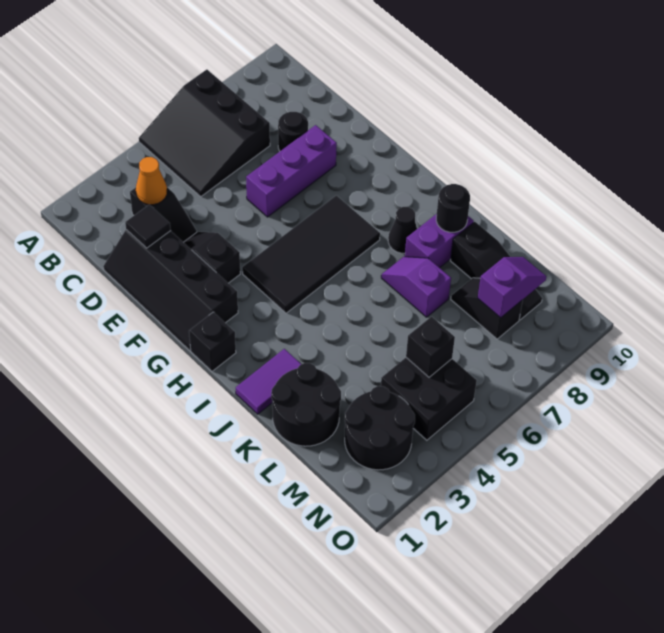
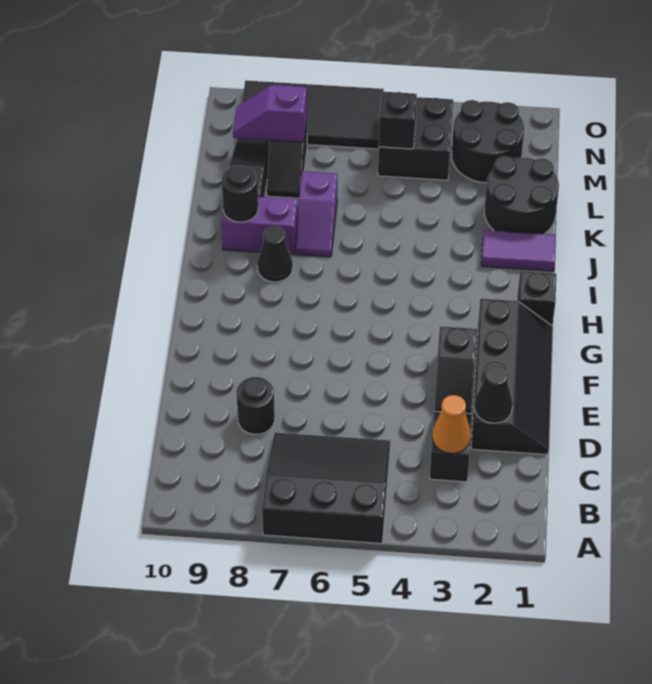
black slope A5:C7 level 1 top 7 -> black slope A5:C7 level 1 top A
black tile D2 level 2 -> black cone D2 level 2
purple brick E6:E8 level 1 -> none
black tile G4:H7 level 1 -> black tile N6:O9 level 1

